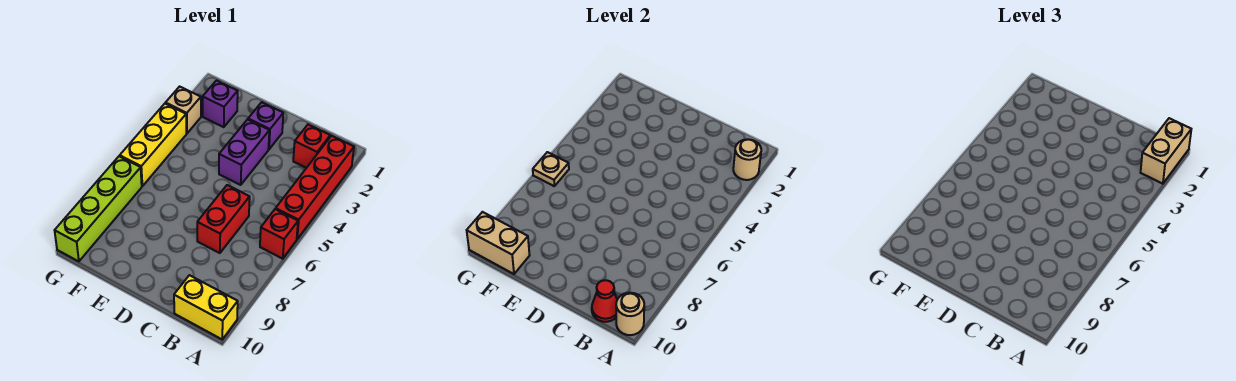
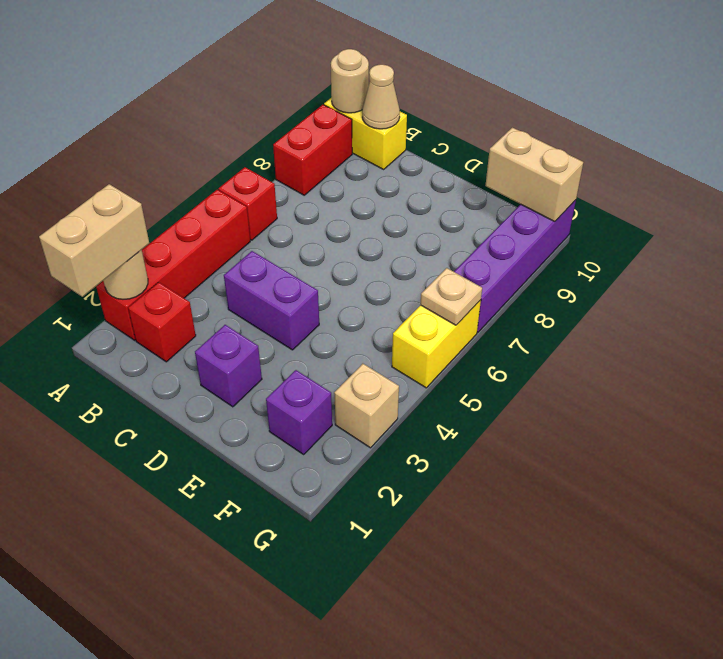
red cone B10 level 2 -> tan cone B10 level 2
red brick C6:C7 level 1 -> red brick A8:A9 level 1
purple brick D3:D4 level 1 -> purple brick C4:D4 level 1
yellow brick G4:G6 level 1 -> yellow brick G5:G6 level 1
lime brick G7:G10 level 1 -> purple brick G7:G10 level 1

